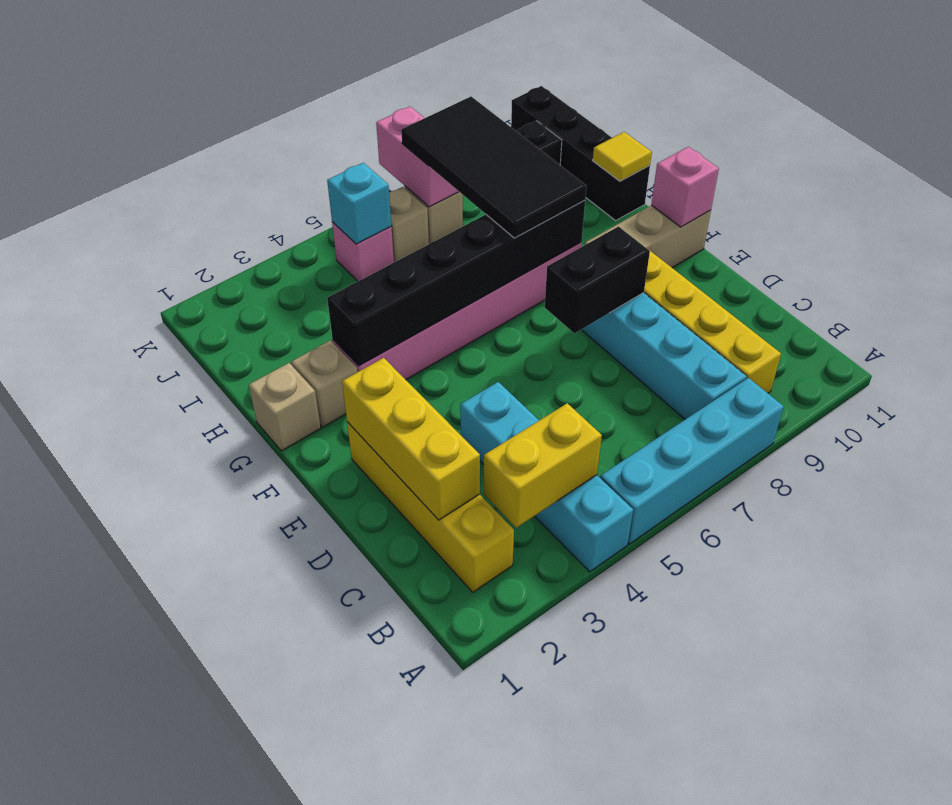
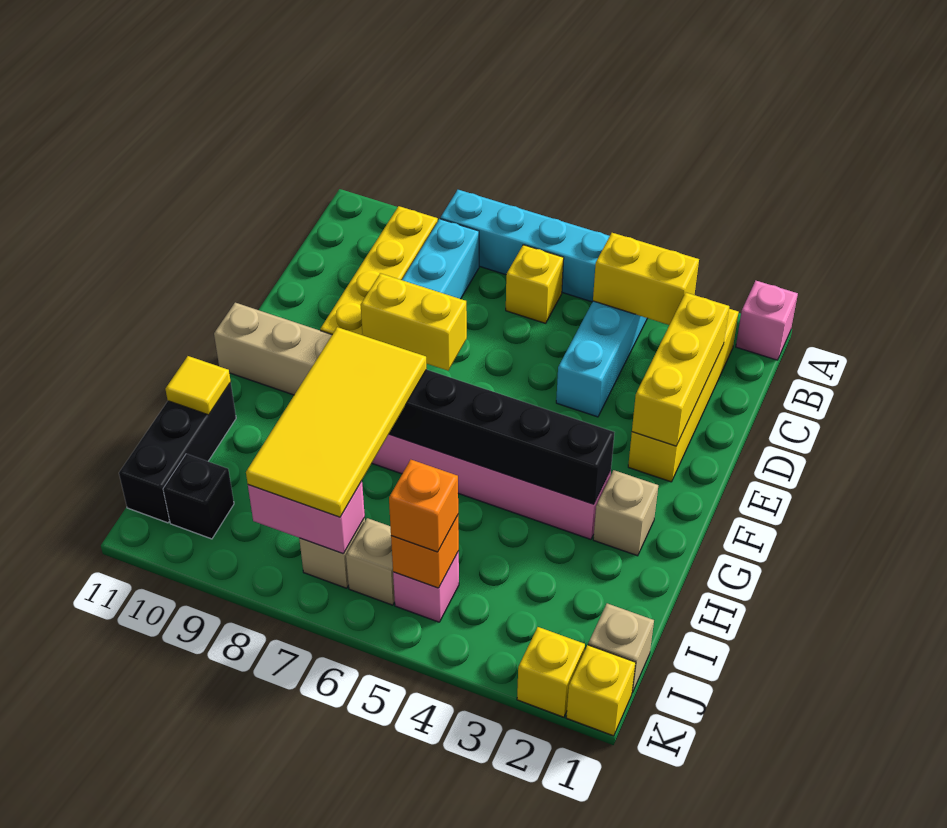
none -> yellow brick B6 level 1
black brick E7:E8 level 2 -> yellow brick E7:E8 level 2
pink brick F11 level 2 -> pink brick A1 level 1
tan brick G1 level 1 -> tan brick J1 level 1
black tile G7:J8 level 3 -> yellow tile G7:J8 level 3
black brick H11:K11 level 1 -> black brick H11:J11 level 1
cyan brick J5 level 2 -> orange brick J5 level 2
none -> orange brick J5 level 3
pink brick J7:K7 level 2 -> pink brick J7:J8 level 2
none -> yellow brick K1 level 1
none -> yellow brick K2 level 1

